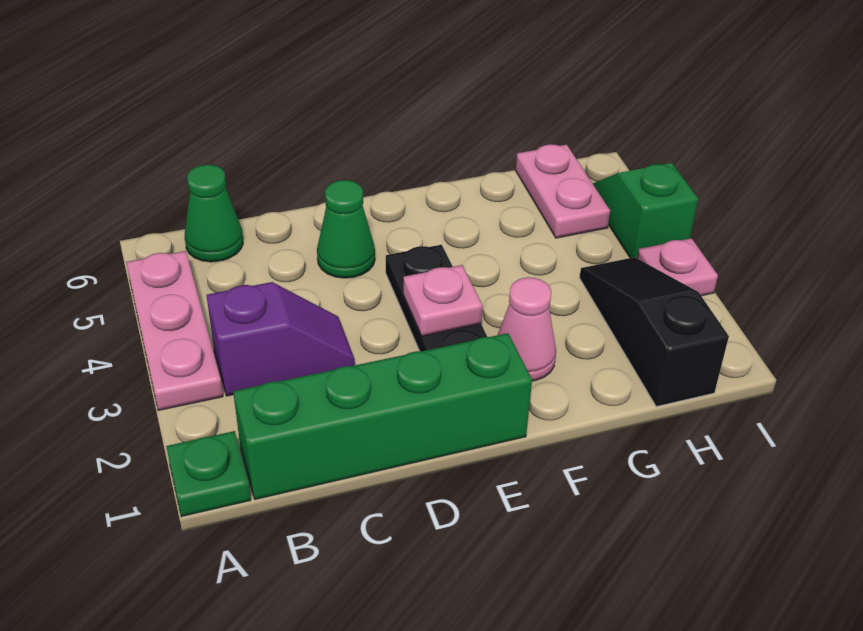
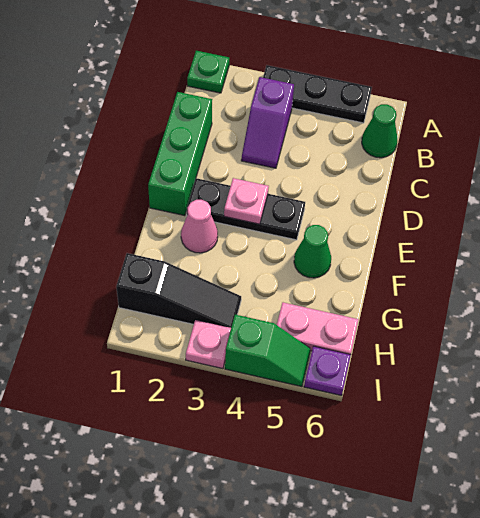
pink plate A3:A5 level 1 -> black plate A3:A5 level 1
green brick B1:E1 level 1 -> green brick C1:E1 level 1
green cone D5 level 1 -> green cone F5 level 1
none -> purple plate I6 level 1

